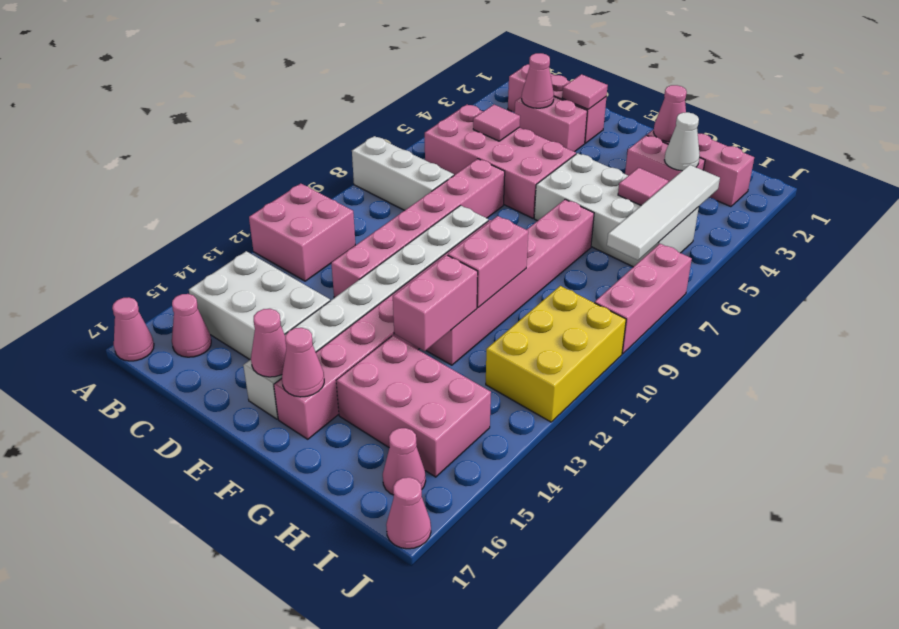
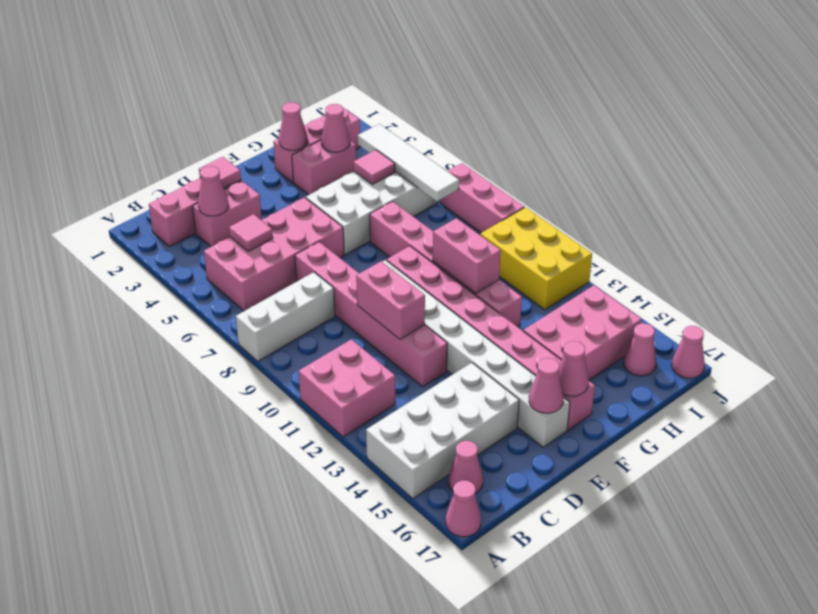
white brick B14:D15 level 1 -> white brick A14:D15 level 1
pink brick G12:G13 level 2 -> pink brick D10:D11 level 2
white cone H3 level 2 -> pink cone H3 level 2

